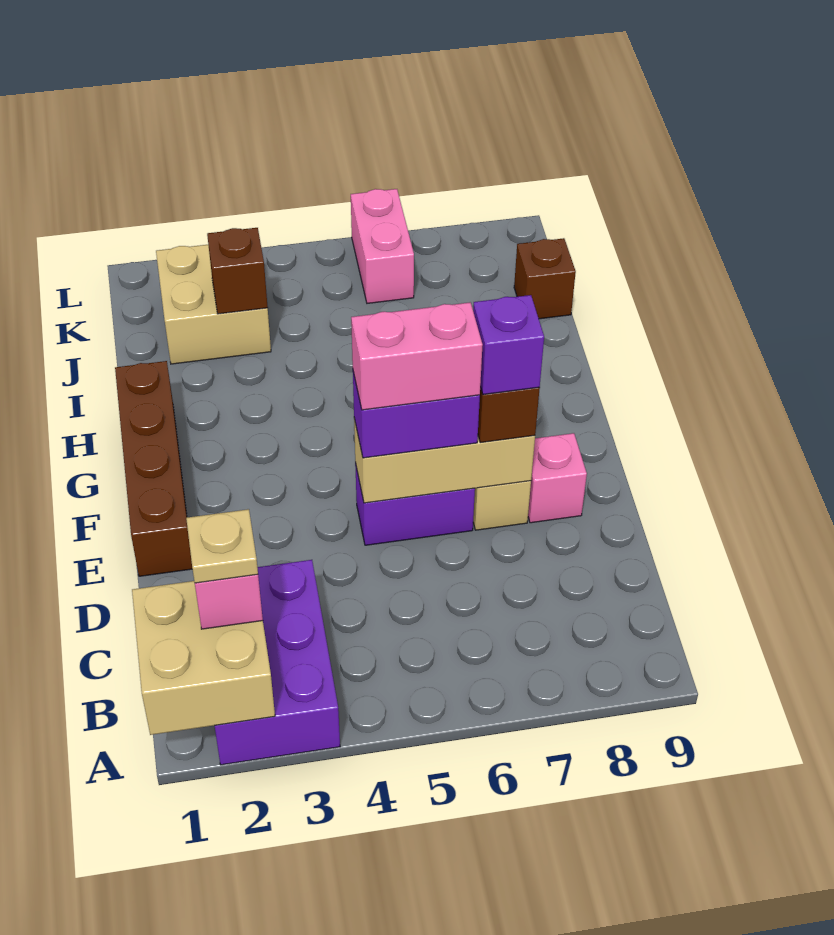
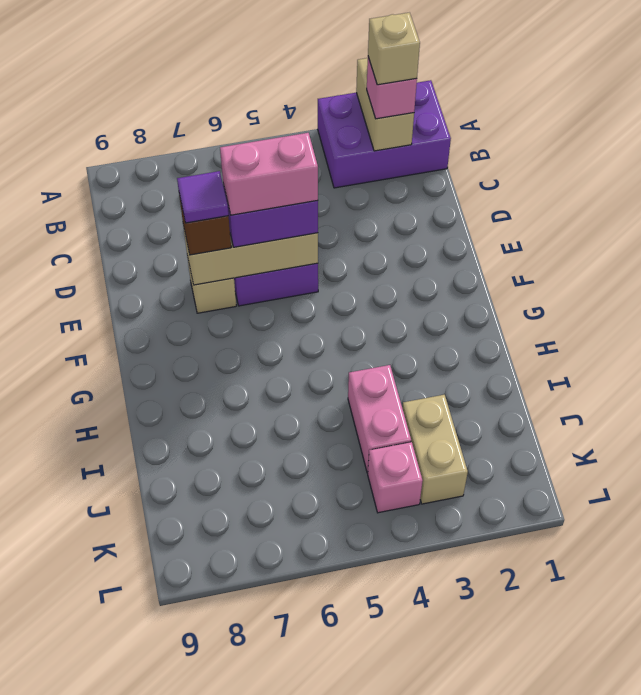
tan brick A1:B2 level 2 -> tan brick A2:B2 level 2
purple brick A2:C3 level 1 -> purple brick A1:B3 level 1
tan plate B2 level 4 -> tan brick B2 level 4
brown brick E1:H1 level 1 -> none
purple brick E7 level 4 -> purple tile E7 level 4
pink brick E8 level 1 -> pink brick K4 level 1
tan brick J2:K3 level 1 -> tan brick J3:K3 level 1
brown brick J3 level 2 -> none
brown brick J9 level 1 -> none
pink brick K6:L6 level 1 -> pink brick I4:J4 level 1

